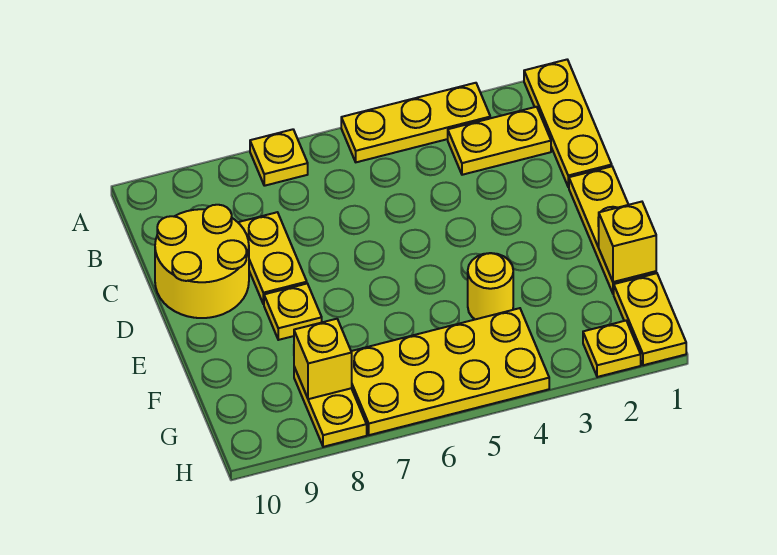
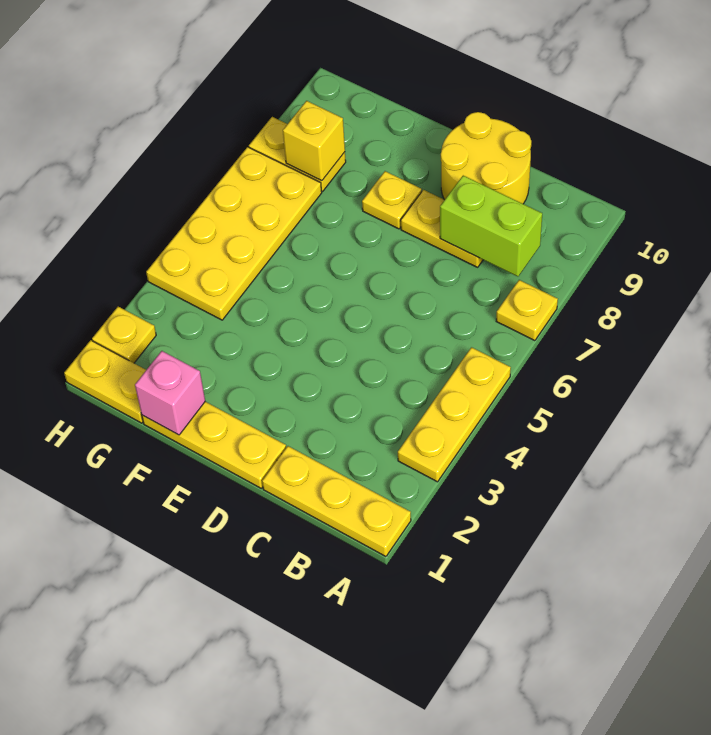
yellow plate B2:B3 level 1 -> none
none -> lime brick B8:C8 level 2
yellow brick F1 level 2 -> pink brick F1 level 2
yellow round brick F4 level 1 -> none

